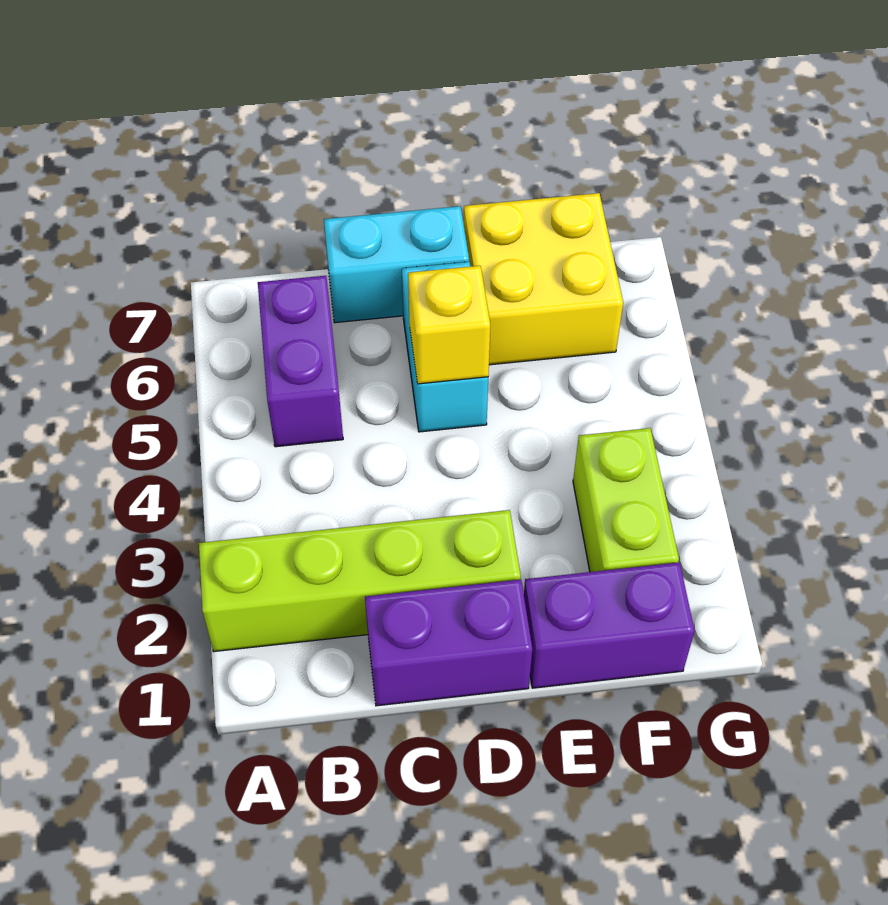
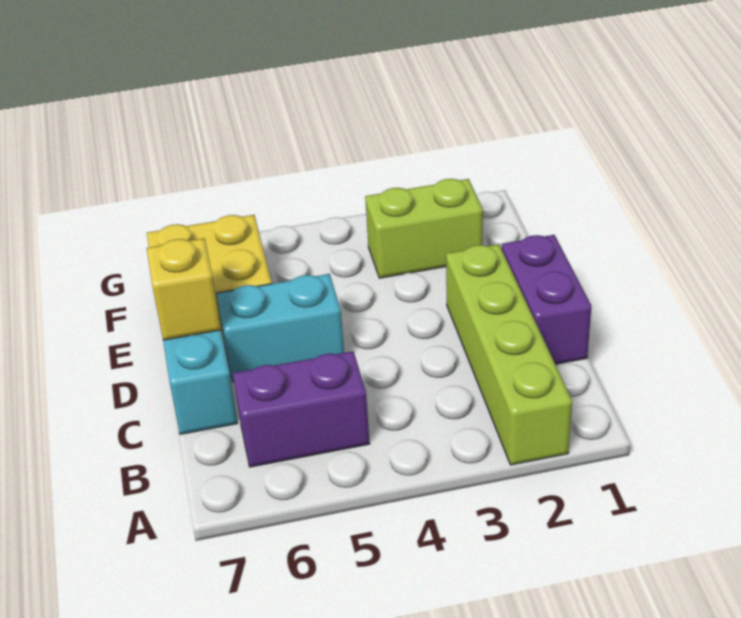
yellow brick D5 level 2 -> yellow brick D7 level 2
purple brick E1:F1 level 1 -> none

